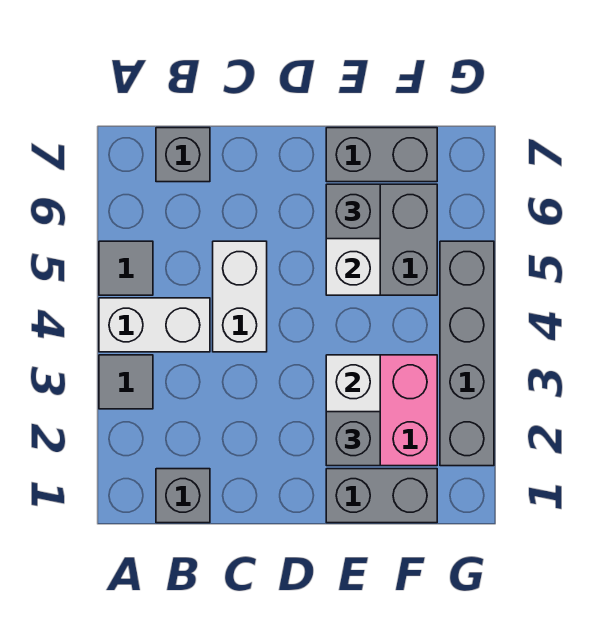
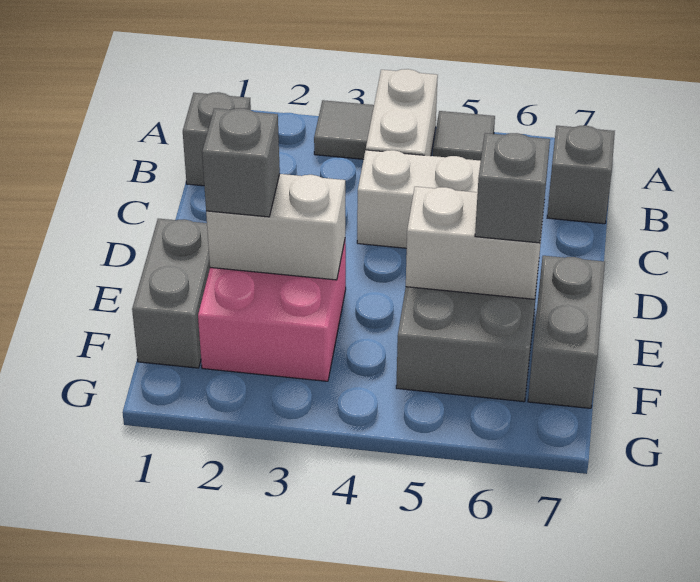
grey brick G2:G5 level 1 -> none

